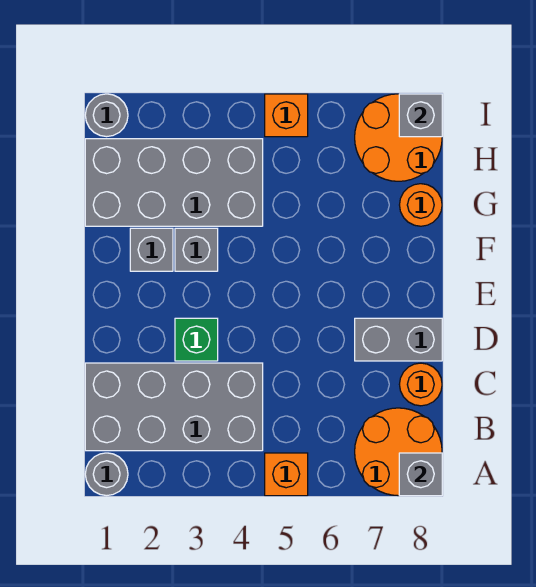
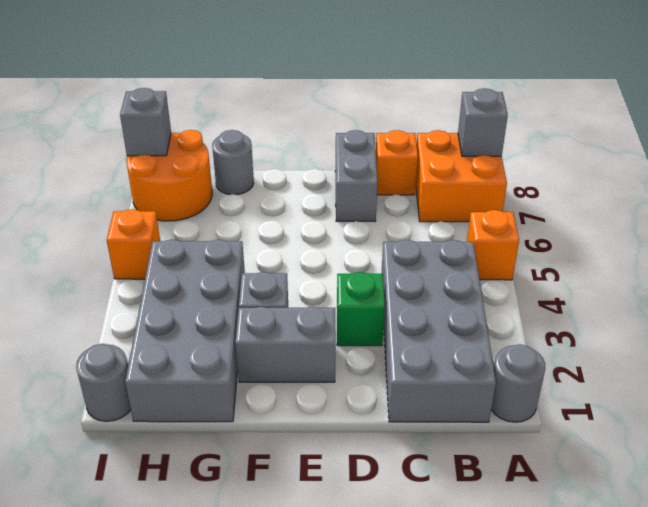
orange round brick A7:B8 level 1 -> orange brick A7:B8 level 1
orange round brick C8 level 1 -> orange brick C8 level 1
grey brick F2 level 1 -> grey brick E2:F2 level 1
orange round brick G8 level 1 -> grey round brick G8 level 1

